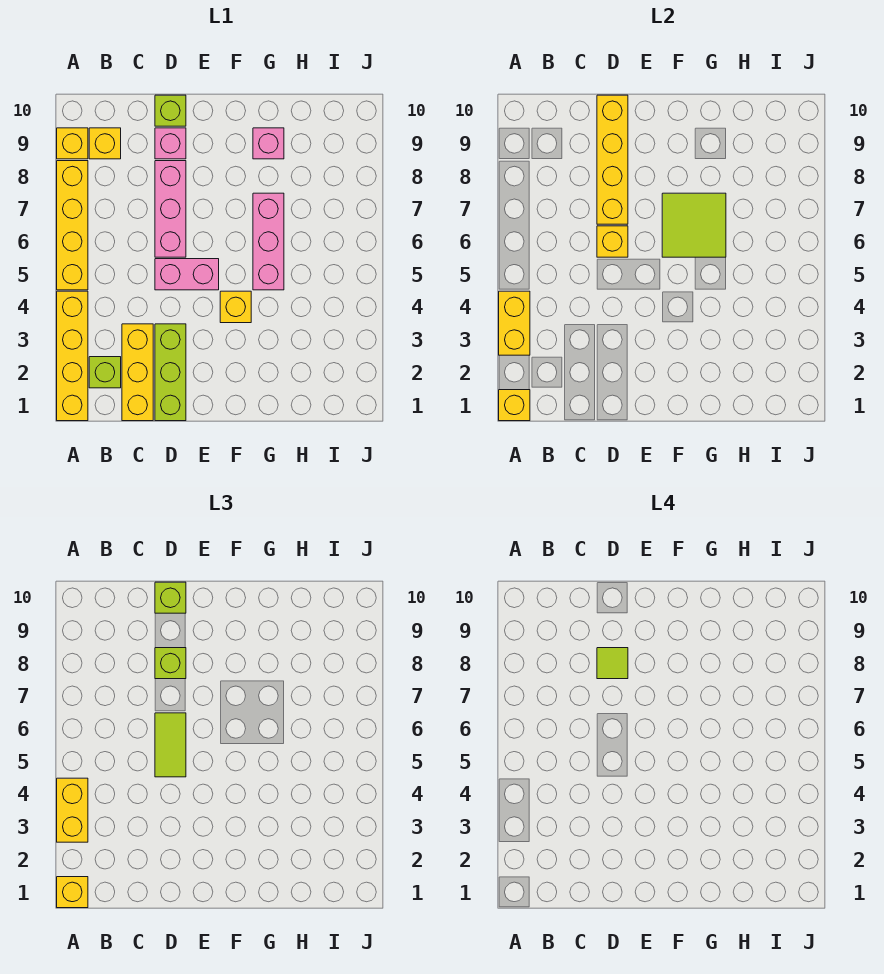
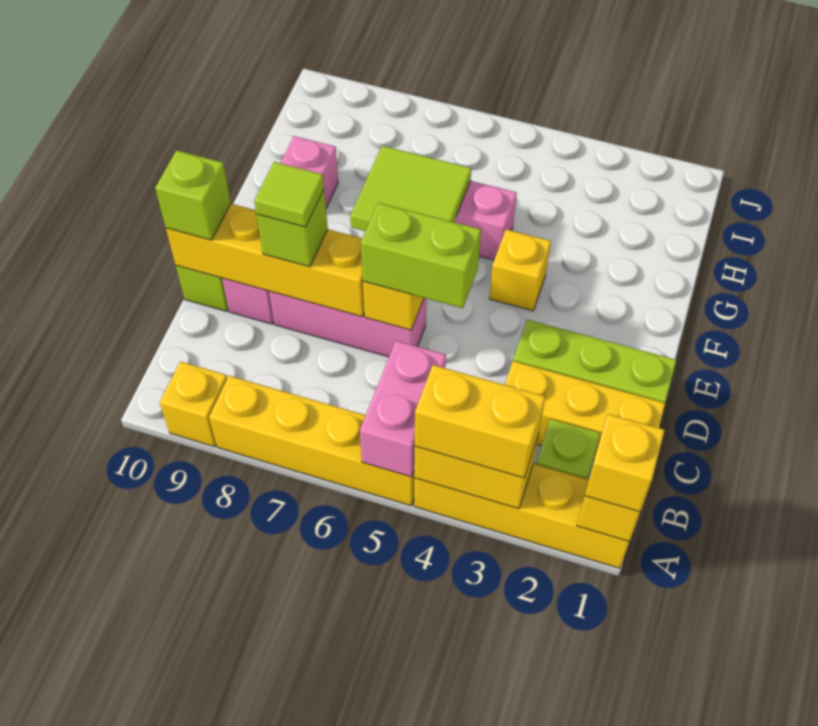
yellow brick B9 level 1 -> none
pink brick D5:E5 level 1 -> pink brick A5:B5 level 2
lime tile D5:D6 level 3 -> lime brick D5:D6 level 3

